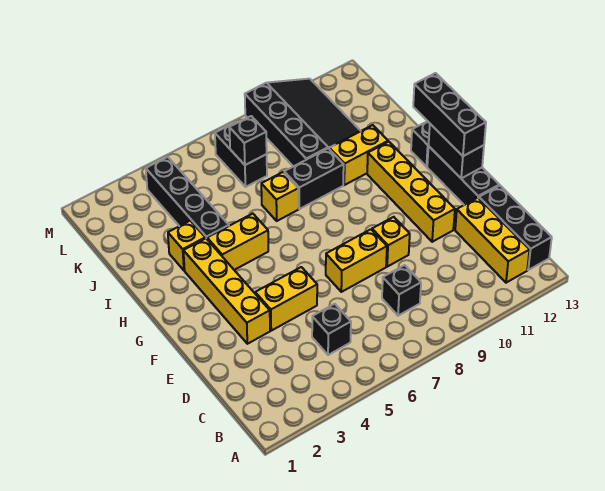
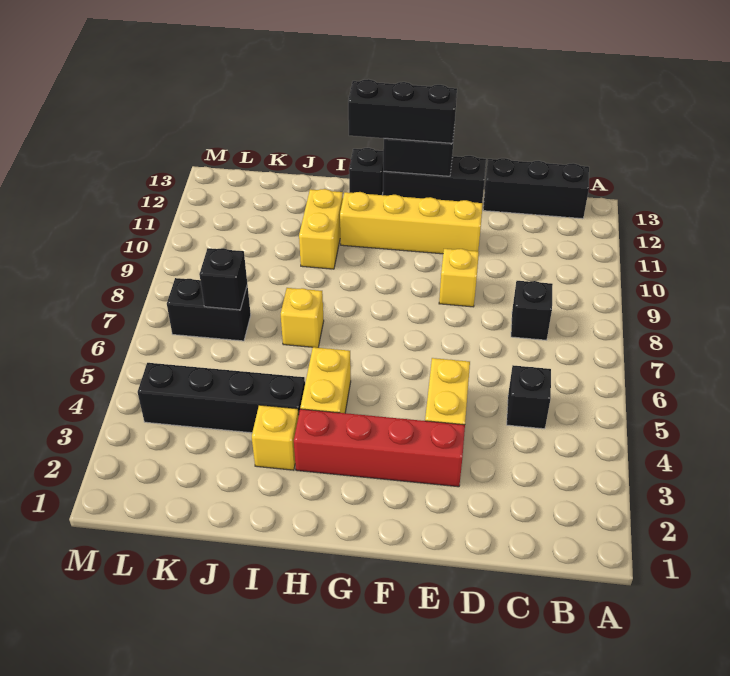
yellow brick B12:D12 level 1 -> none
yellow brick E3:H3 level 1 -> red brick E3:H3 level 1
yellow brick E7:E8 level 1 -> none
black brick I8:I9 level 1 -> none
black slope J9:M11 level 1 top 9 -> none

